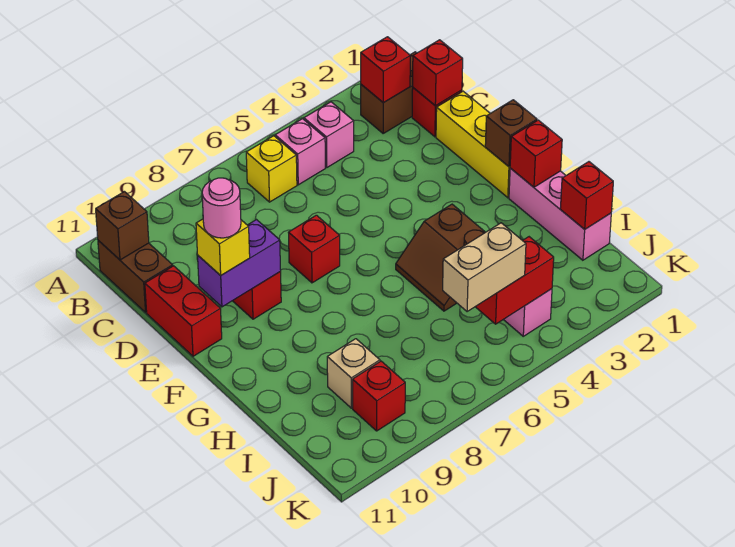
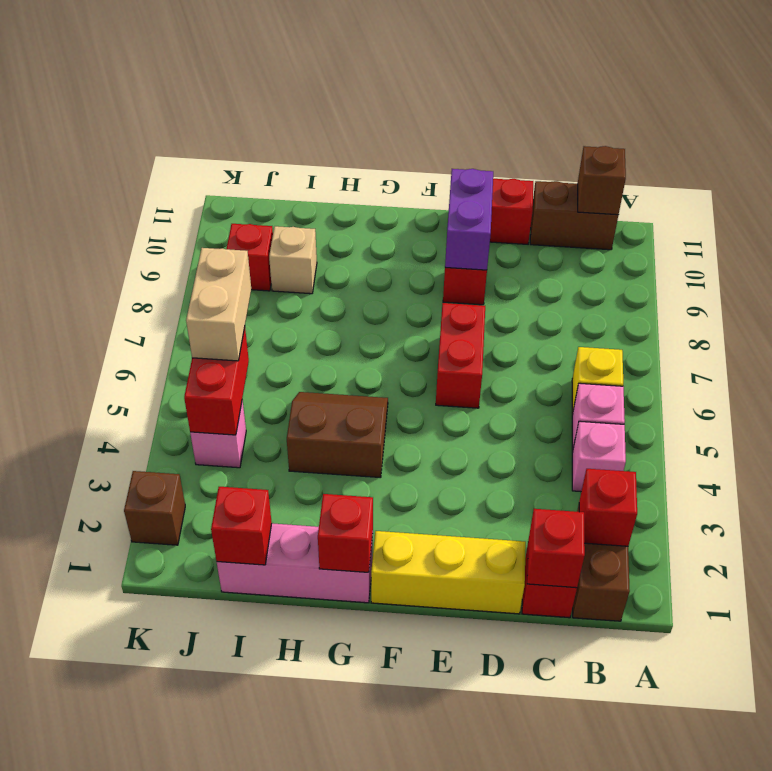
red brick E7 level 1 -> red brick E6:E7 level 1
yellow brick E10 level 3 -> none
pink round brick E10 level 4 -> none
brown brick F1 level 2 -> brown brick K2 level 1

